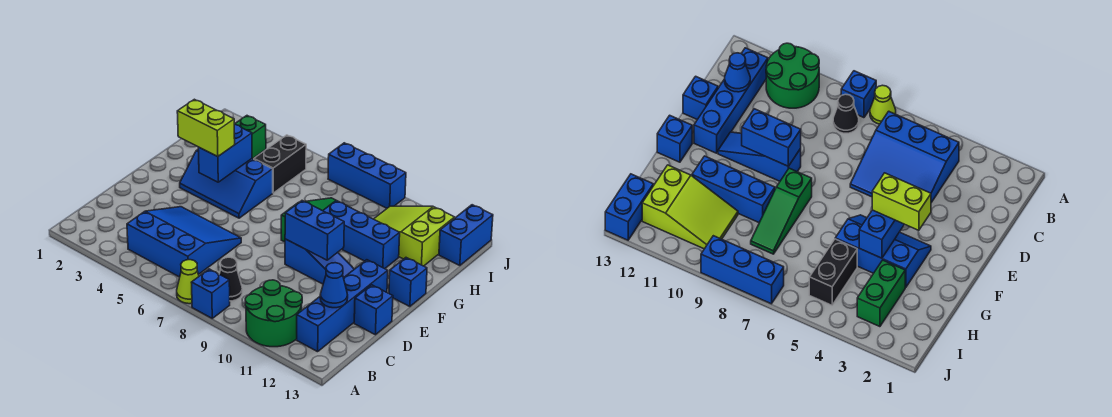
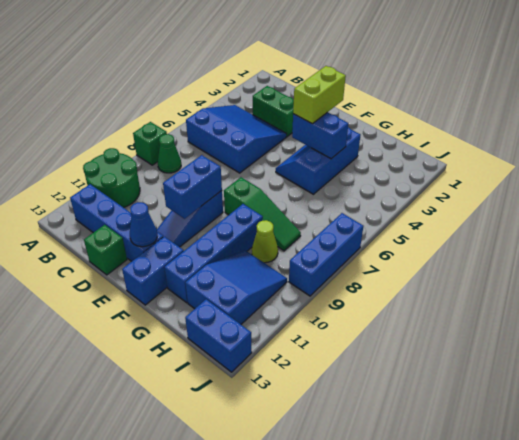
lime cone A7 level 1 -> lime cone H9 level 1
blue brick A8 level 1 -> green brick A8 level 1
blue slope B4:D6 level 1 top B -> blue slope B4:D6 level 1 top 6
black cone B8 level 1 -> green cone B8 level 1
blue cone C12 level 2 -> blue cone E12 level 2
blue brick D13 level 1 -> green brick D13 level 1
blue brick F13 level 1 -> blue brick F12:F13 level 1
blue brick G9:G11 level 1 -> blue brick G9:G12 level 1
green brick H3:I3 level 1 -> green brick C3:D3 level 1
black brick H5:I5 level 1 -> none
lime slope H10:I12 level 1 top 12 -> blue slope H10:I12 level 1 top 12

